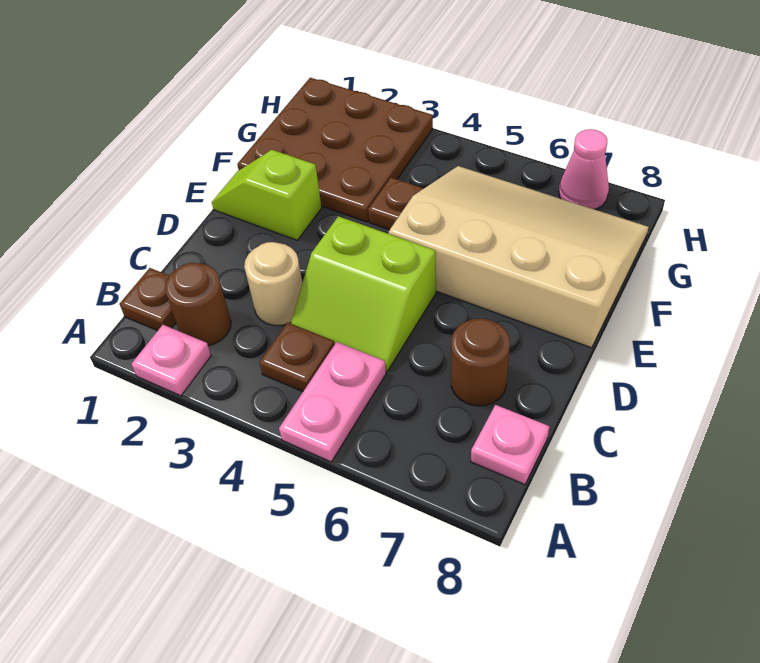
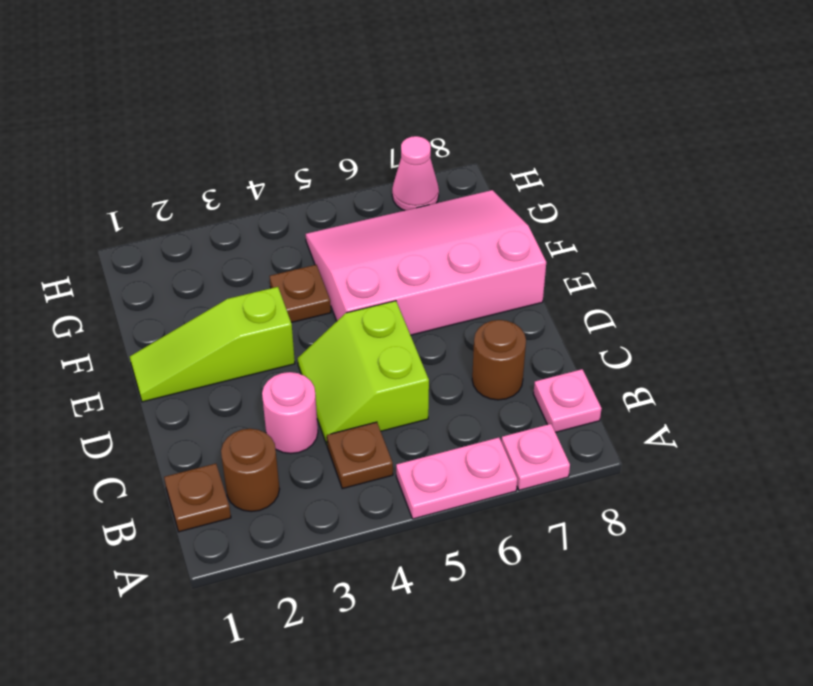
pink plate A2 level 1 -> pink plate A7 level 1
pink plate A5:B5 level 1 -> pink plate A5:A6 level 1
tan round brick C3 level 1 -> pink round brick C3 level 1
lime slope C4:D5 level 1 top D -> lime slope C4:D5 level 1 top 5
lime slope E1:E2 level 1 top 2 -> lime slope E1:E3 level 1 top 3
tan slope E5:G8 level 1 top E -> pink slope E5:G8 level 1 top E
brown plate F1:H3 level 1 -> none

